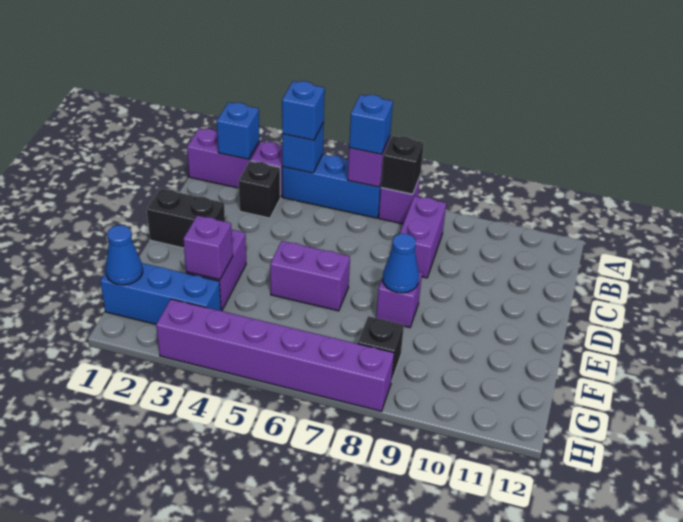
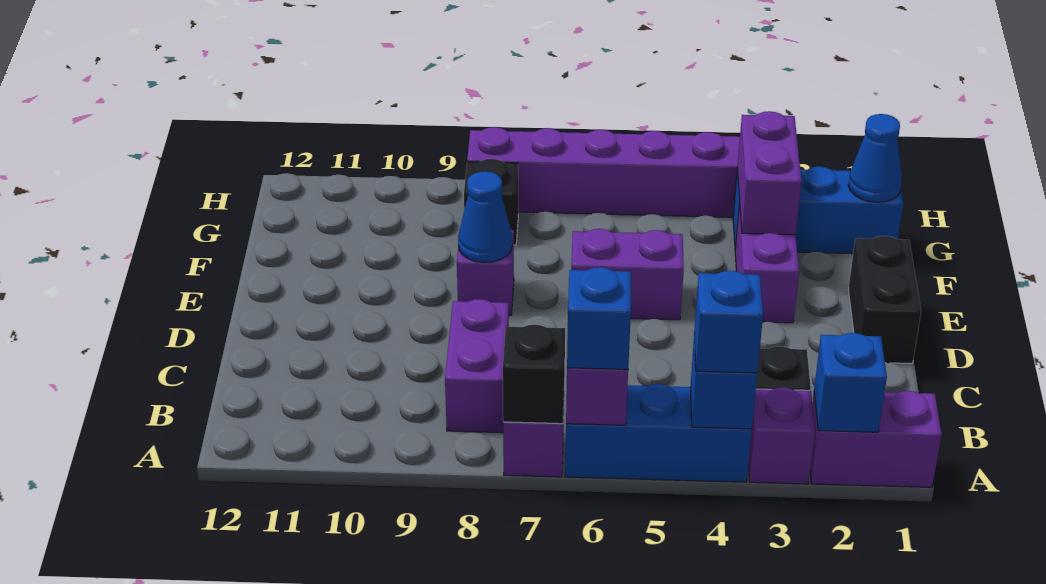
black brick D1:D2 level 1 -> black brick D1:E1 level 1
purple brick F3 level 2 -> purple brick F3:G3 level 2

